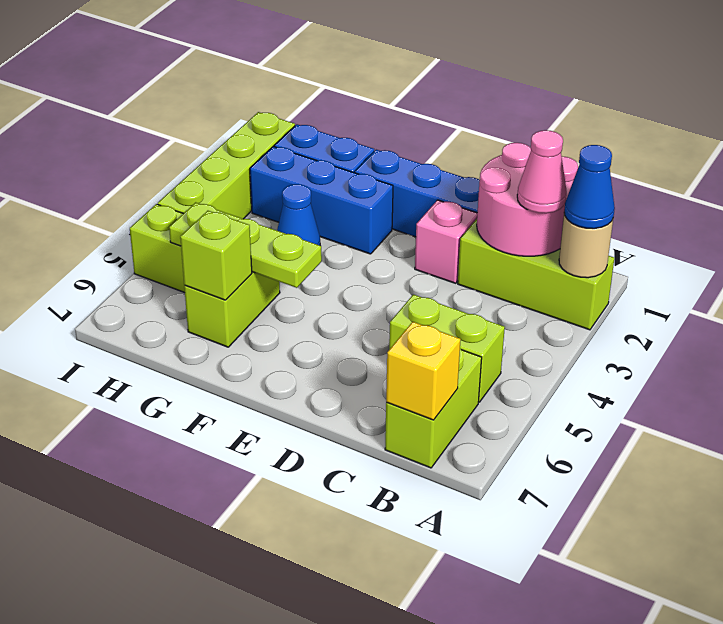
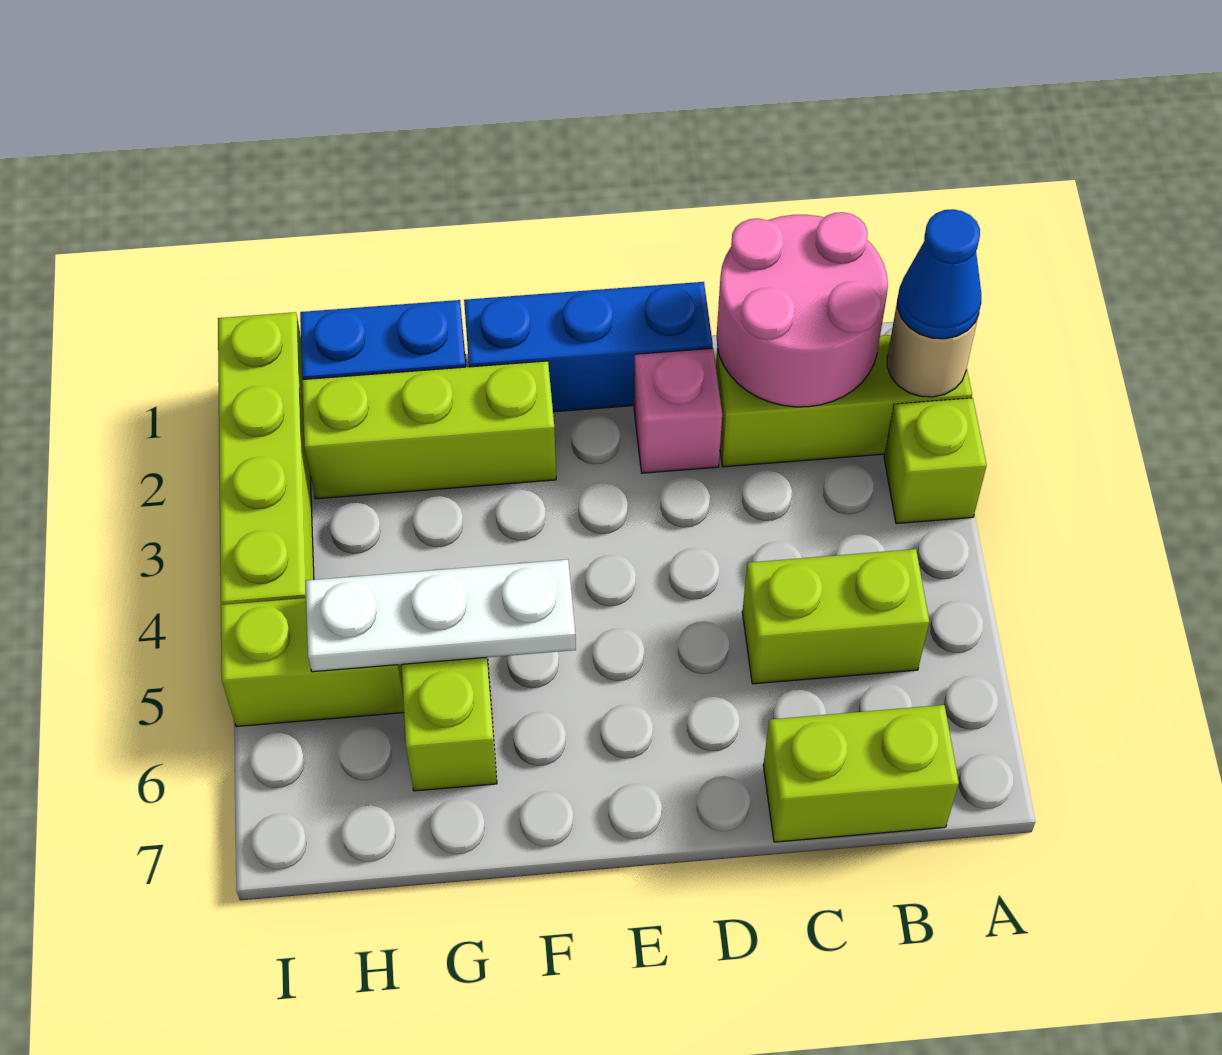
pink cone B2 level 3 -> none
lime brick B6:B7 level 1 -> lime brick B7:C7 level 1
yellow brick B7 level 2 -> none
blue brick F2:H2 level 1 -> lime brick F2:H2 level 1
lime plate F5:H5 level 2 -> white plate F5:H5 level 2
blue cone G3 level 1 -> none
lime brick G6 level 2 -> lime brick A3 level 1

